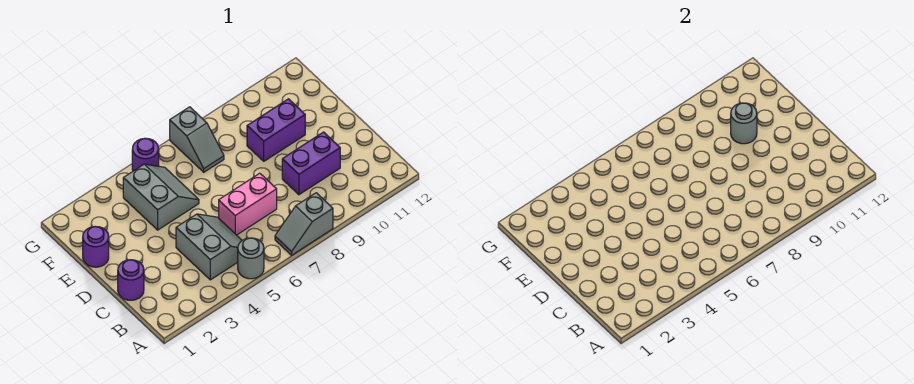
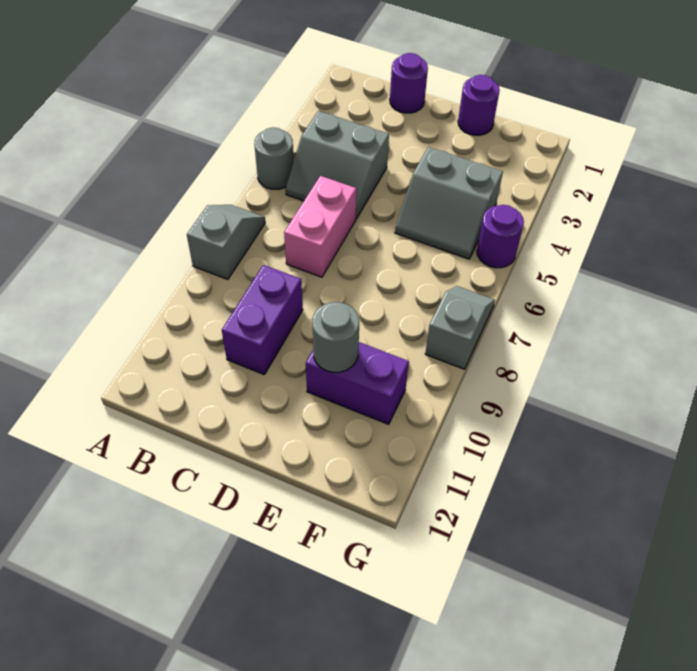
purple brick E9:E10 level 1 -> purple brick E10:F10 level 1
grey slope F7:G7 level 1 top G -> grey slope G7:G8 level 1 top 8

